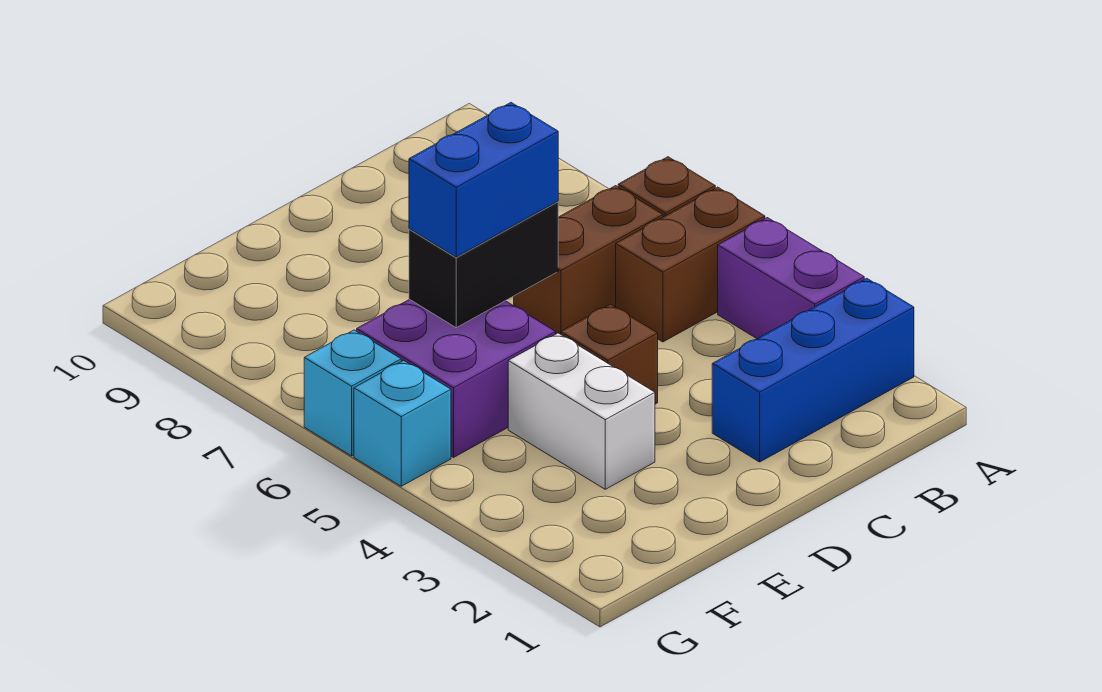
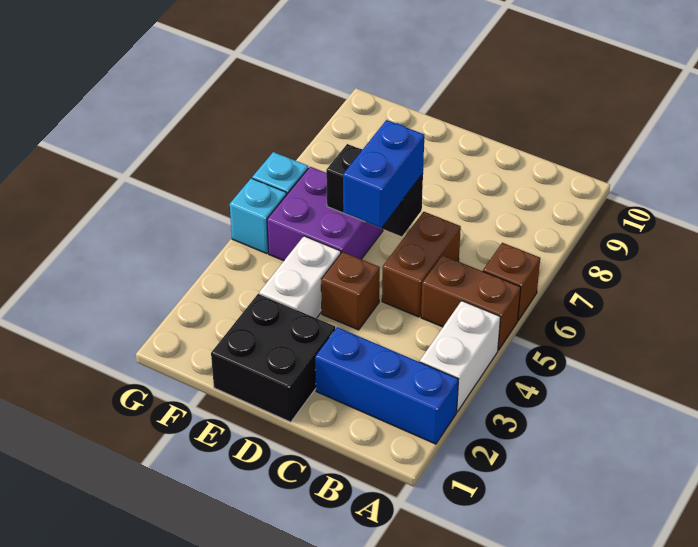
purple brick A3:A4 level 1 -> white brick A3:A4 level 1
brown brick B6:C6 level 1 -> brown brick C5:C6 level 1
none -> black brick D1:E2 level 1
blue brick D6:E6 level 3 -> blue brick D5:D6 level 3

